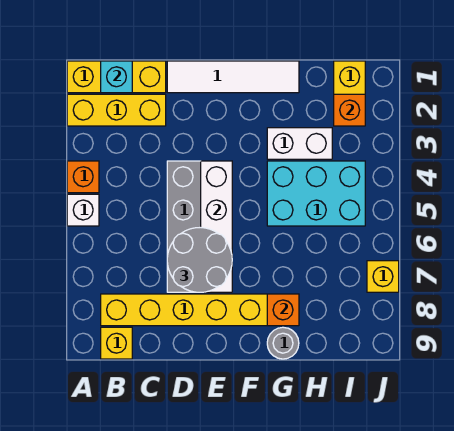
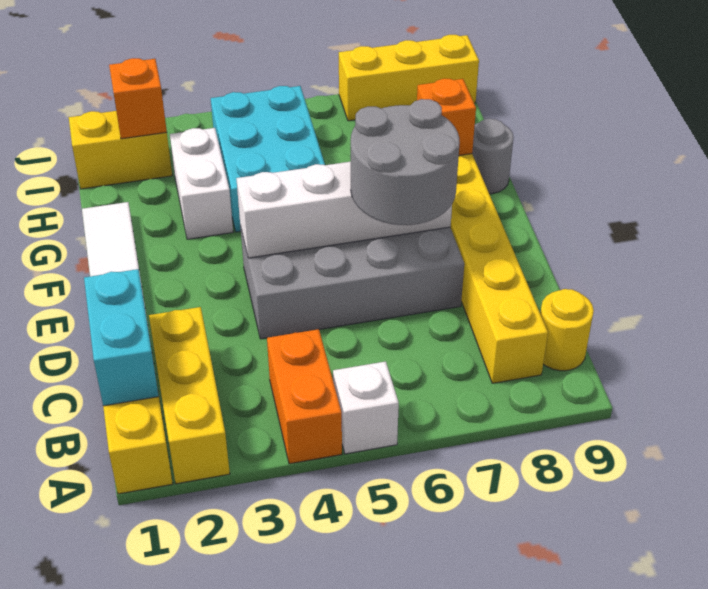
orange brick A4 level 1 -> orange brick A4:B4 level 1
cyan brick B1 level 2 -> cyan brick B1:C1 level 2
yellow brick B9 level 1 -> yellow round brick B9 level 1
yellow brick J7 level 1 -> yellow brick J7:J9 level 1

